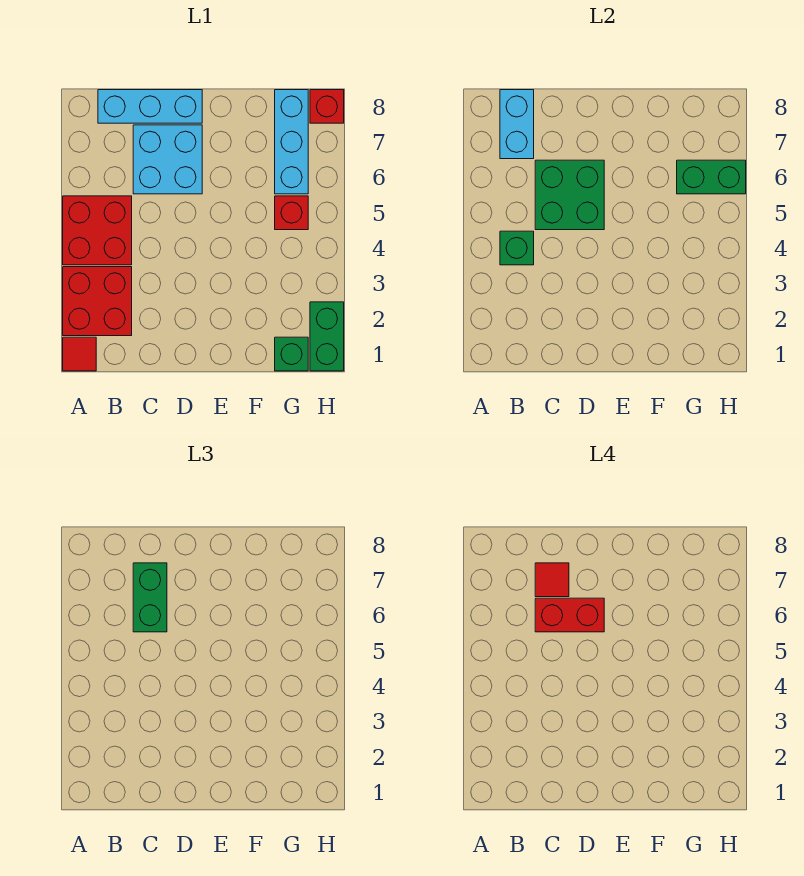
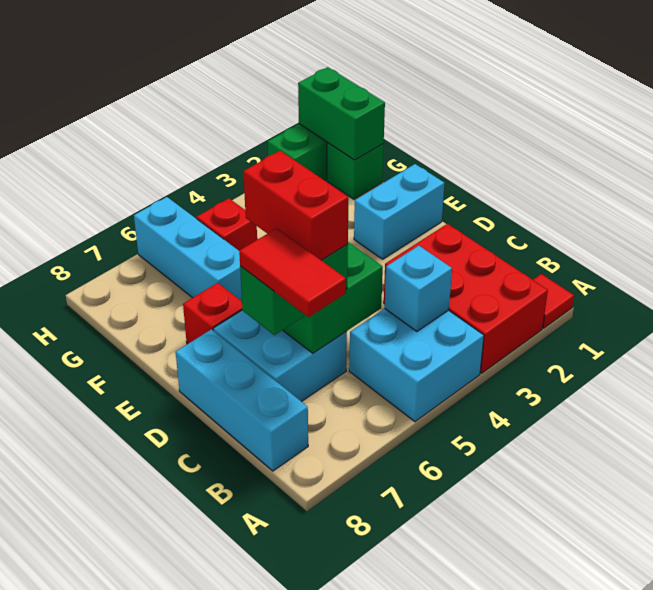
red brick A2:B3 level 1 -> red brick A2:C3 level 1
red brick A4:B5 level 1 -> cyan brick A4:B5 level 1
green brick B4 level 2 -> cyan brick B4 level 2
cyan brick B7:B8 level 2 -> cyan brick E1:E2 level 1
red tile C7 level 4 -> red tile B7:C7 level 4
cyan brick G6:G8 level 1 -> cyan brick F6:H6 level 1
green brick G6:H6 level 2 -> green brick G1:H1 level 2
red brick H8 level 1 -> red brick E7 level 1

